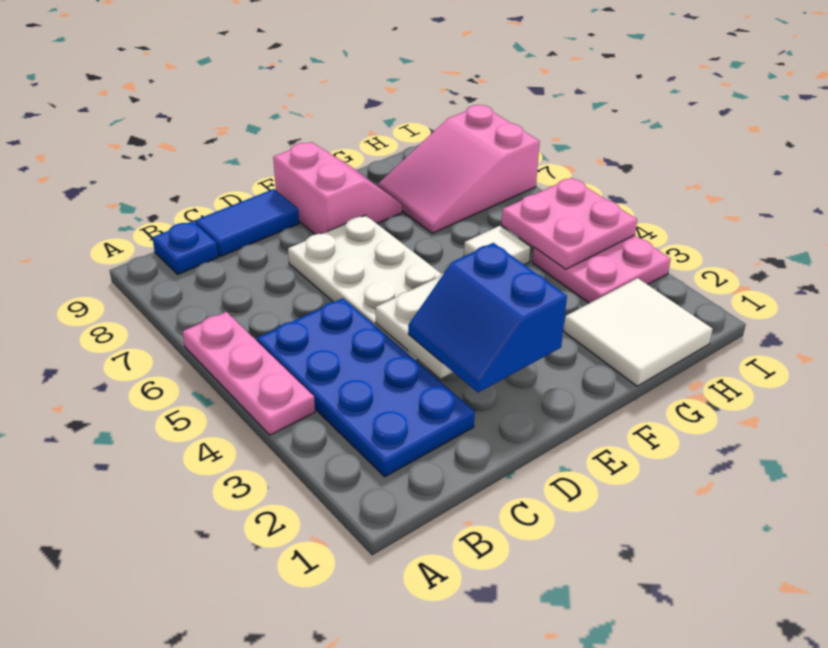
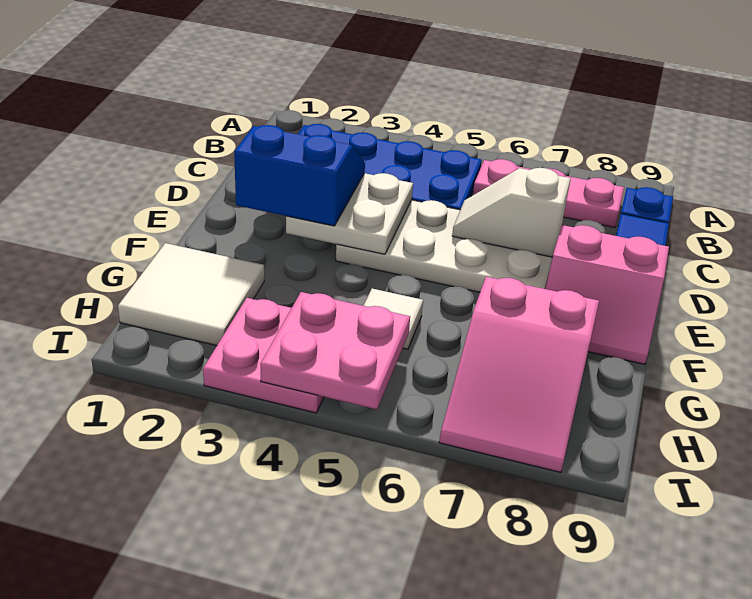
pink plate A4:A6 level 1 -> pink plate B6:B8 level 1
none -> white slope D6:D7 level 2 top 7
pink slope G7:I8 level 1 top I -> pink slope G7:I8 level 1 top G

